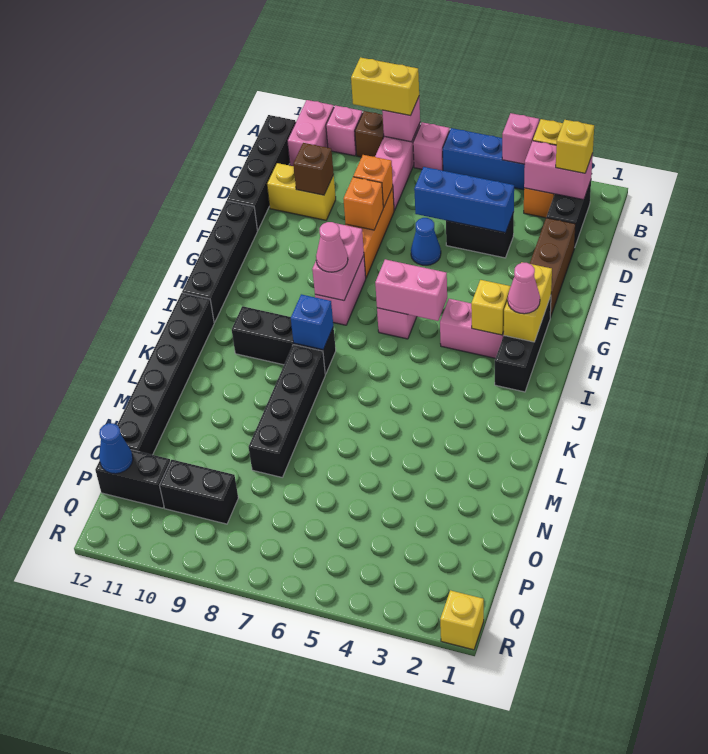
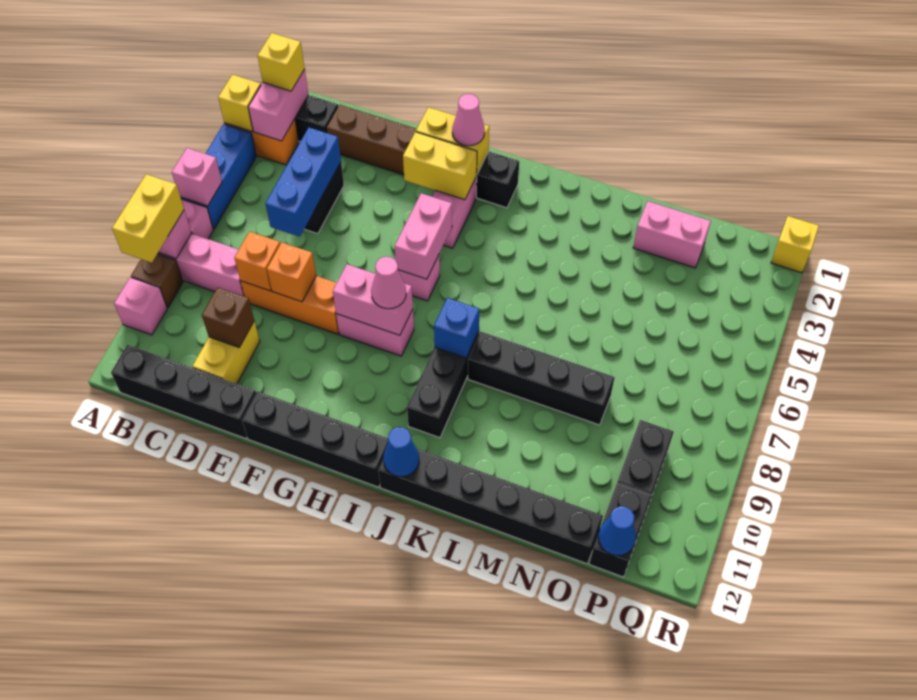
pink brick A4 level 2 -> pink brick A6 level 2
pink brick A11:B11 level 1 -> pink brick N2:O2 level 1
blue cone E6 level 1 -> blue cone J12 level 2
yellow brick H3 level 2 -> yellow brick G3:H3 level 2

